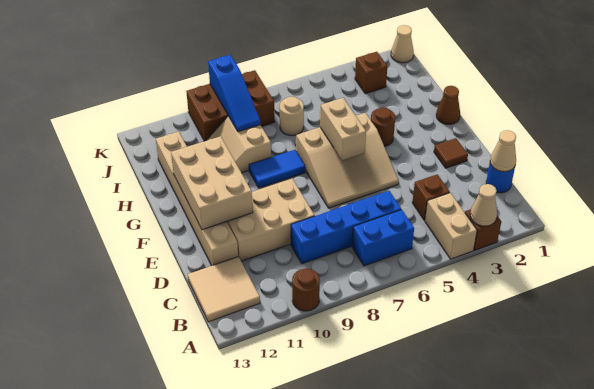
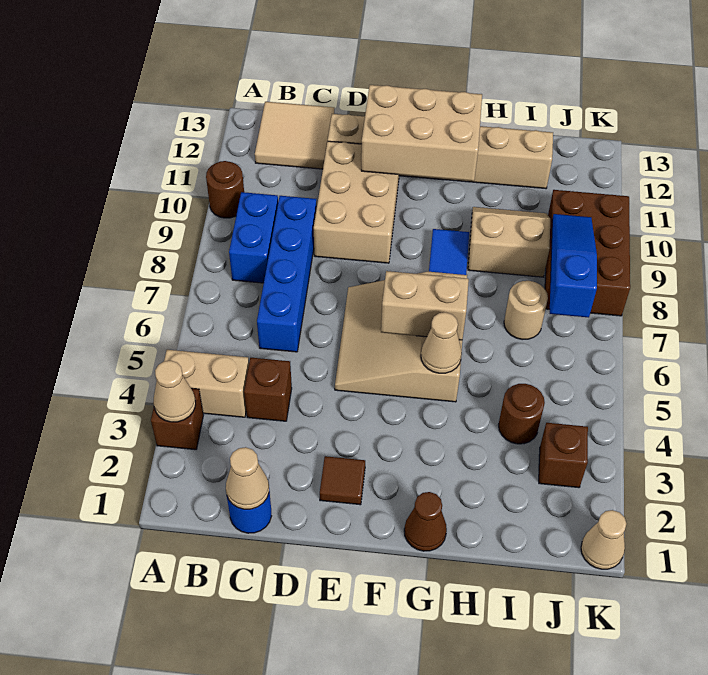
blue brick B6:B7 level 1 -> blue brick B8:B9 level 1
brown round brick G4 level 1 -> brown round brick I4 level 1
none -> tan cone G5 level 2
blue slope I9:K9 level 2 top K -> blue slope J7:J9 level 2 top 7

